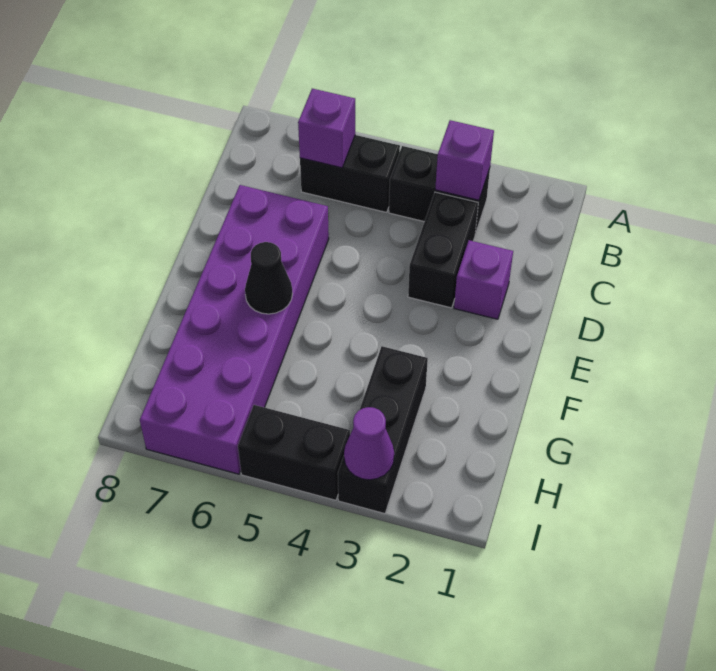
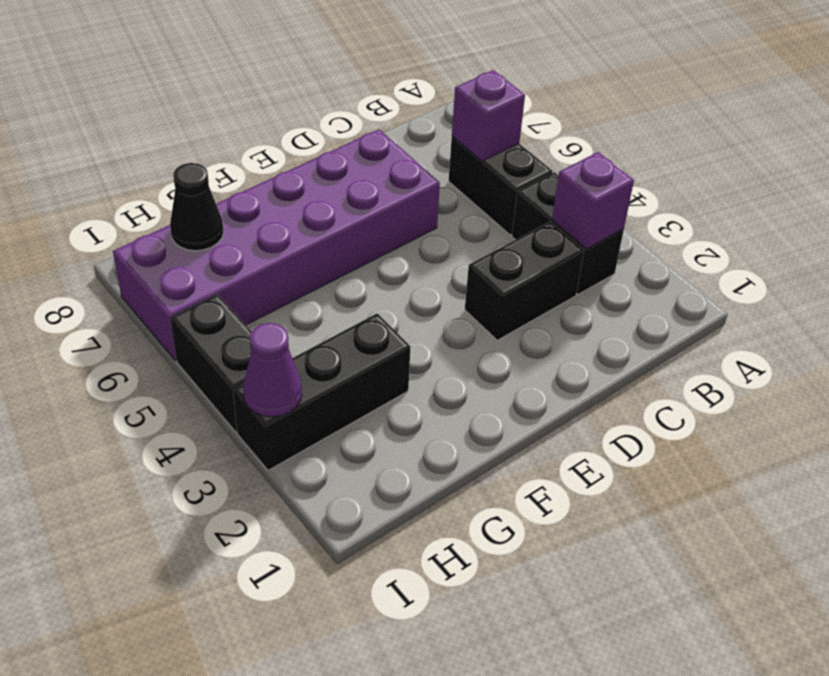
purple brick D2 level 1 -> none
black cone F6 level 2 -> black cone H7 level 2

